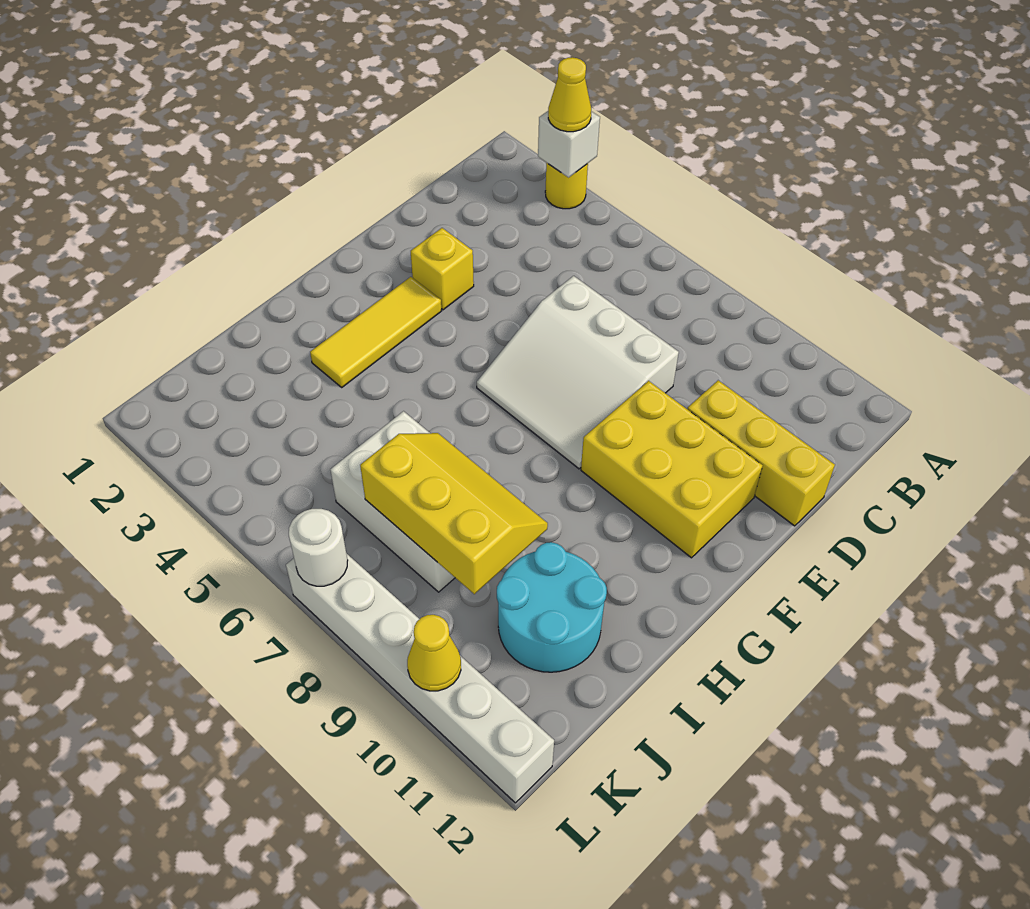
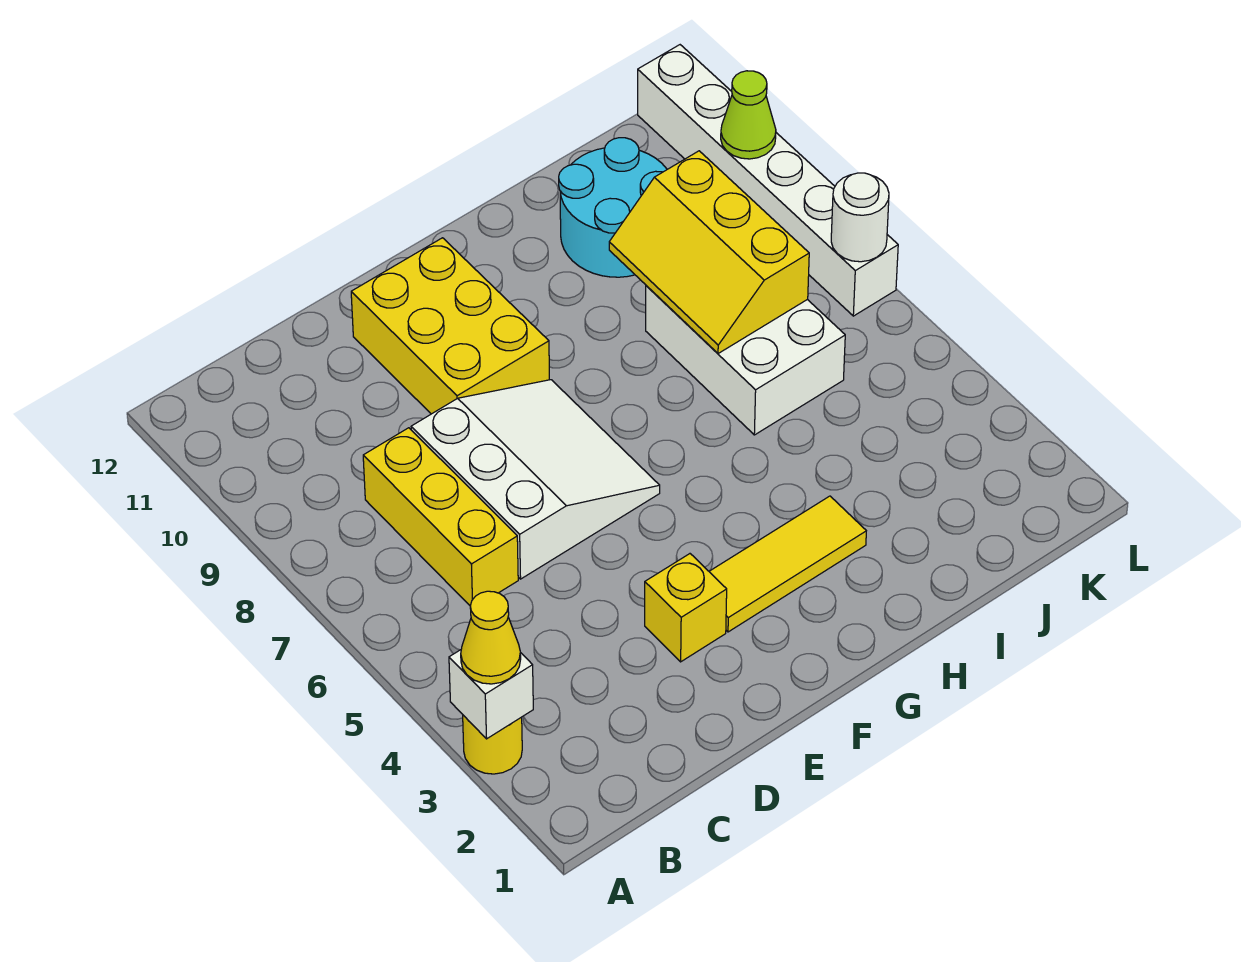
yellow brick D10:D12 level 1 -> yellow brick C6:C8 level 1
yellow cone L10 level 2 -> lime cone L10 level 2

